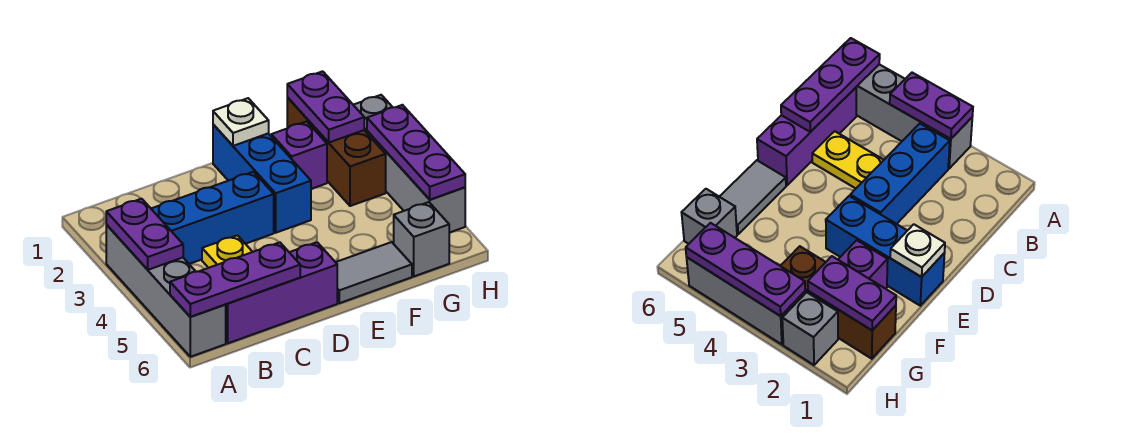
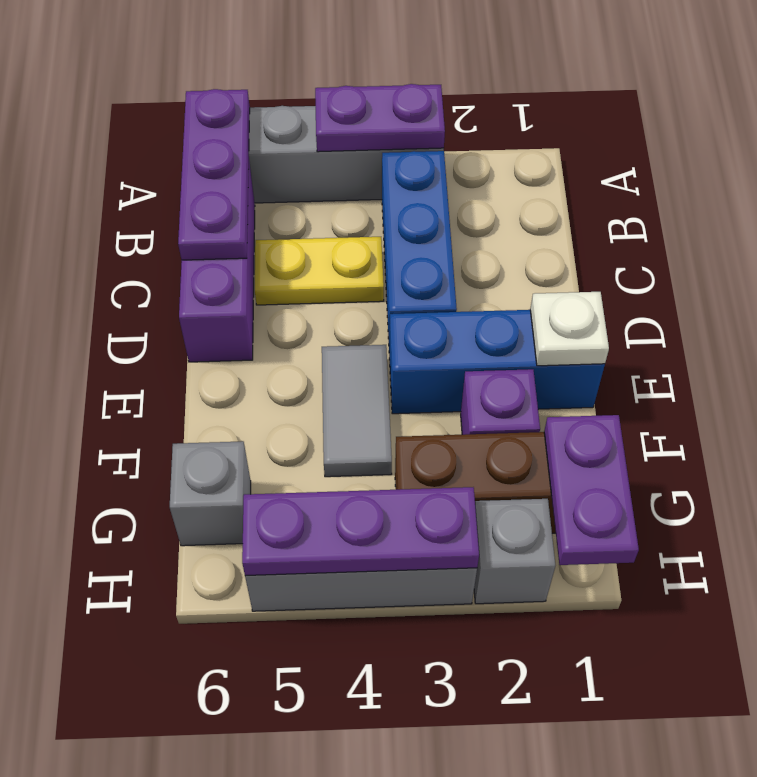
grey tile E6:F6 level 1 -> grey tile E4:F4 level 1
purple plate G1:G2 level 2 -> purple plate G1:H1 level 2

